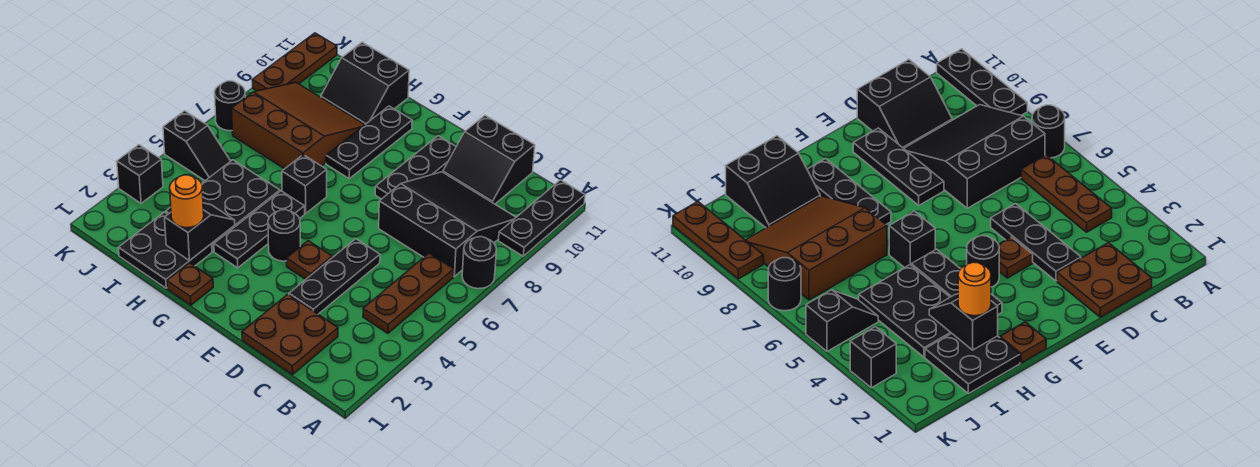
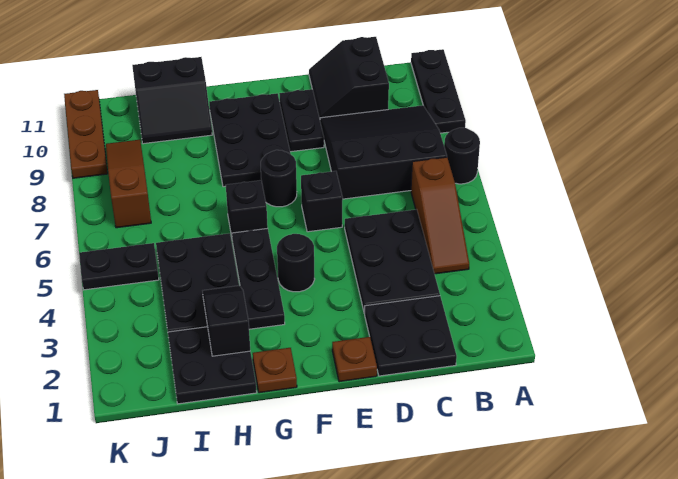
brown plate B4:B6 level 1 -> brown slope B4:B6 level 1 top 6
brown plate C1:D2 level 1 -> black plate C1:D2 level 1
black slope C10:D11 level 1 top 11 -> black slope C10:D11 level 1 top C
black plate D3:D5 level 1 -> black plate C3:D5 level 1
brown plate E4 level 1 -> brown plate E1 level 1
black plate E8:E10 level 1 -> black plate E9:E10 level 1
black plate G8:G10 level 1 -> black plate F8:G10 level 1
orange round brick H2 level 3 -> none
brown slope H7:J9 level 1 top 7 -> brown slope J7:J9 level 1 top 7
black slope J5:K5 level 1 top K -> black plate J5:K5 level 1
black brick K3 level 1 -> black brick E6 level 1
black round brick K7 level 1 -> black round brick F7 level 1

